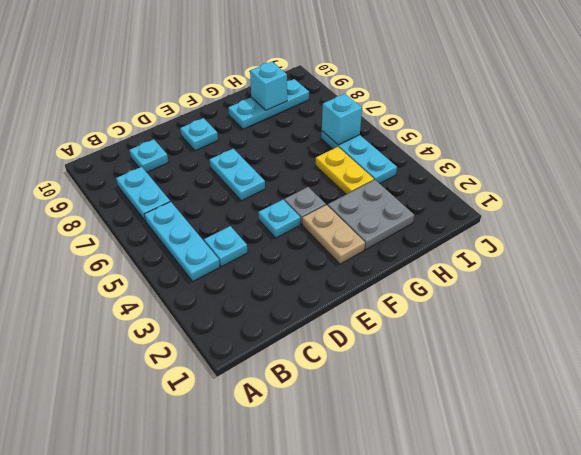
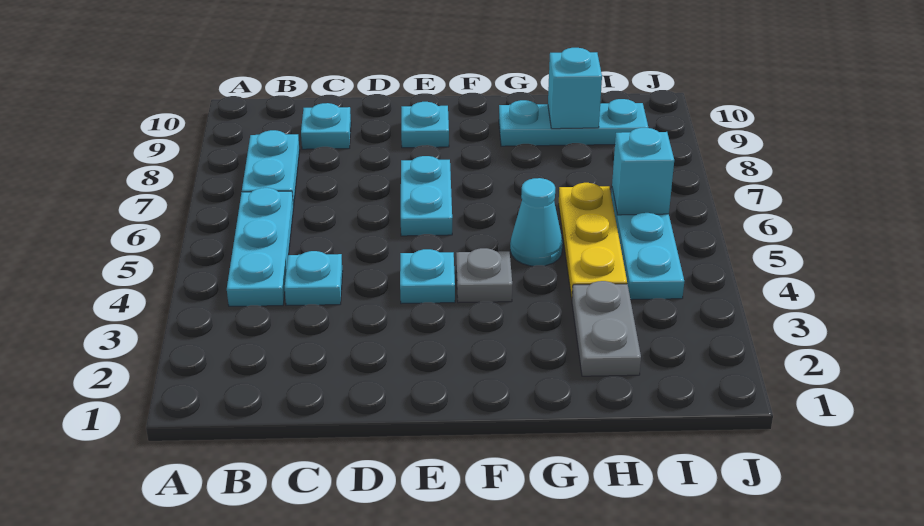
tan plate F2:F3 level 1 -> none
grey plate G2:H3 level 1 -> grey plate H2:H3 level 1
none -> cyan cone G5 level 1
yellow plate H4:H5 level 1 -> yellow plate H4:H6 level 1

